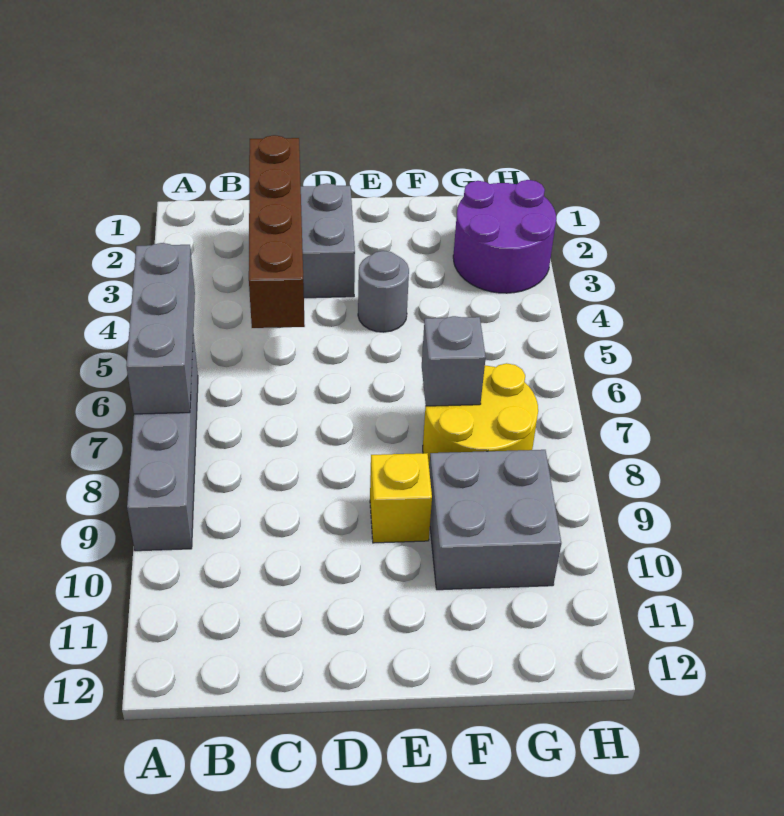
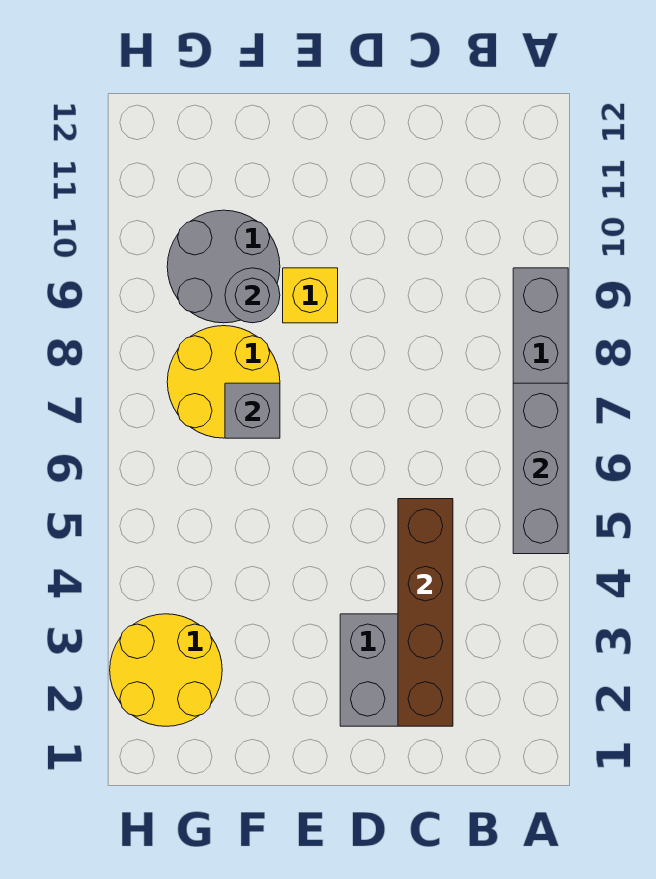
grey round brick E4 level 1 -> grey round brick F9 level 2
grey brick F9:G10 level 1 -> grey round brick F9:G10 level 1
purple round brick G2:H3 level 1 -> yellow round brick G2:H3 level 1

